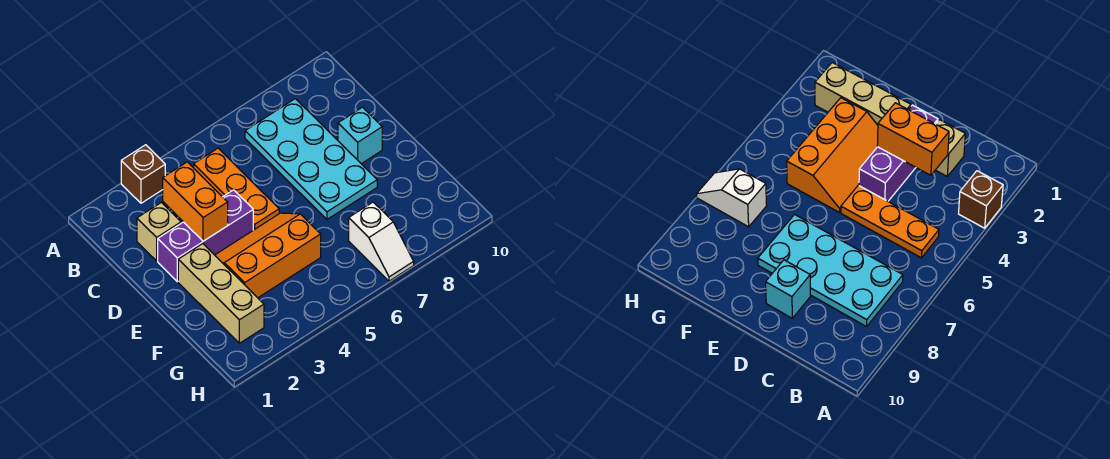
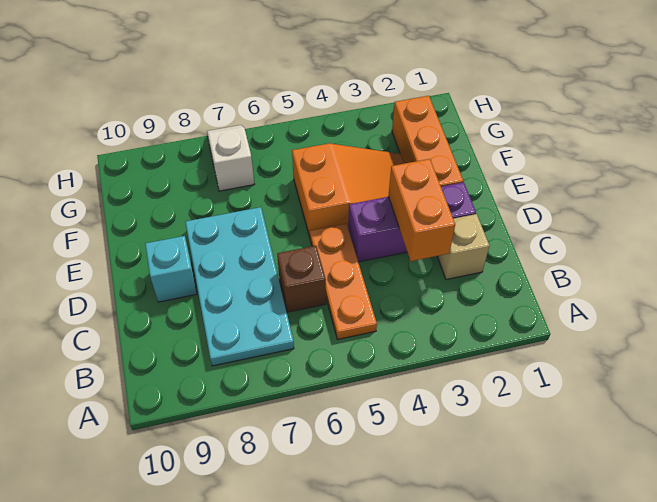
brown brick A3 level 1 -> brown brick C6 level 1
tan brick E2:G2 level 1 -> orange brick E2:G2 level 1
orange slope E3:F5 level 1 top F -> orange slope E3:F5 level 1 top 5

